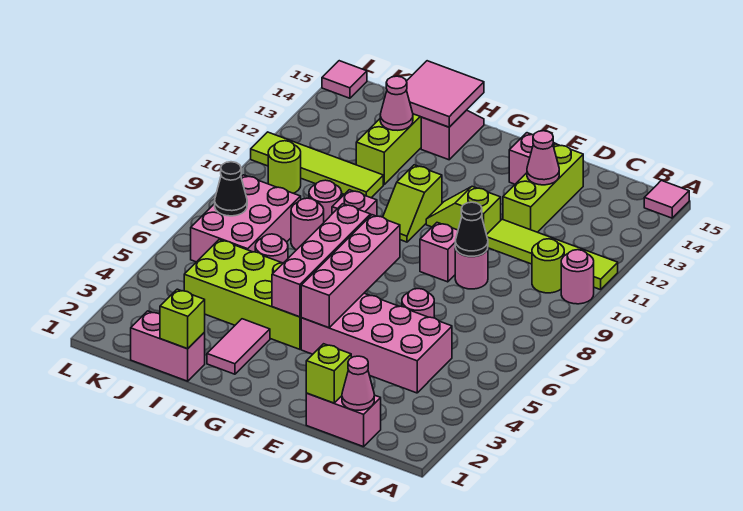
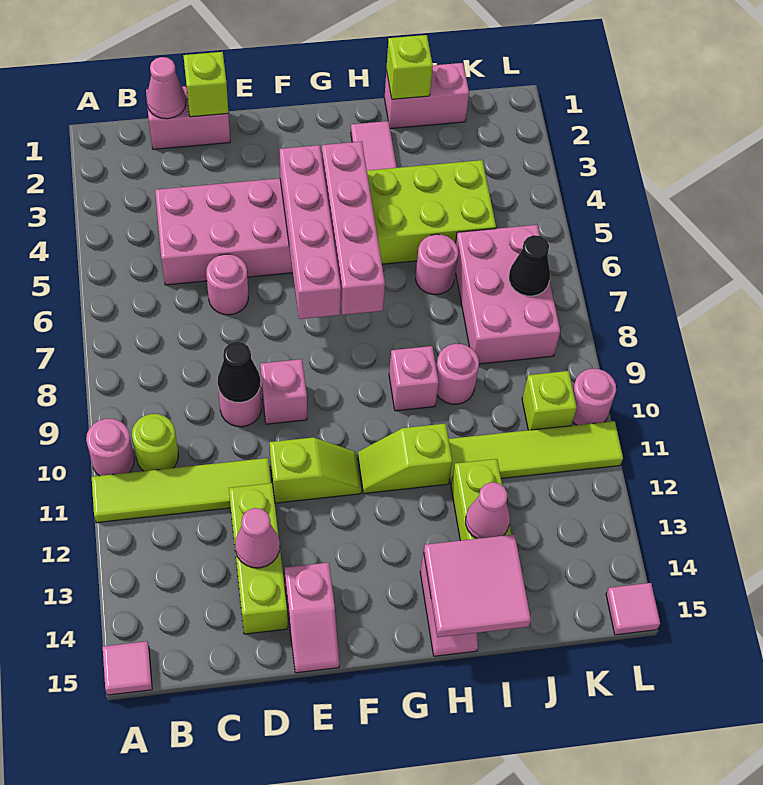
lime slope G10:G11 level 1 top 11 -> lime slope G11:H11 level 1 top H
pink round brick I8 level 1 -> pink round brick L10 level 1
lime round brick K10 level 1 -> lime brick K10 level 1

